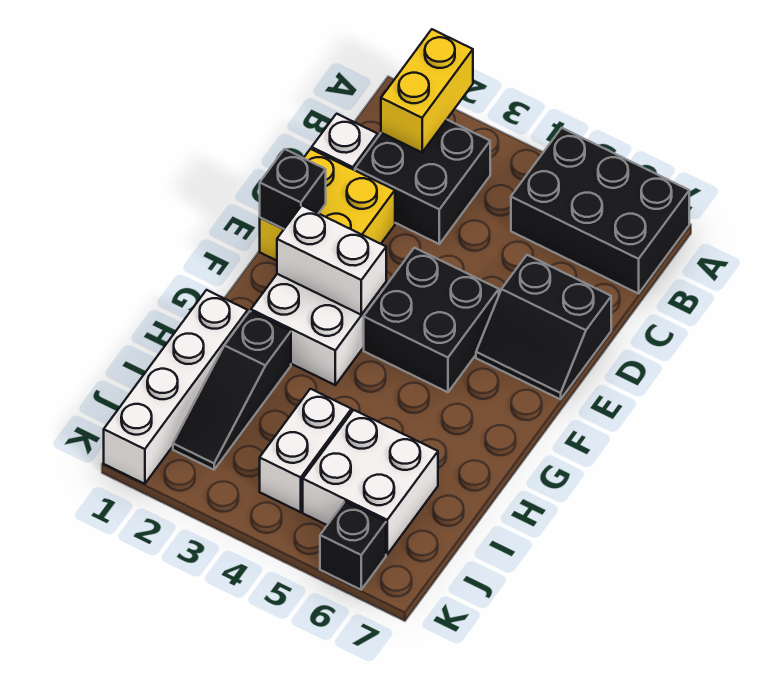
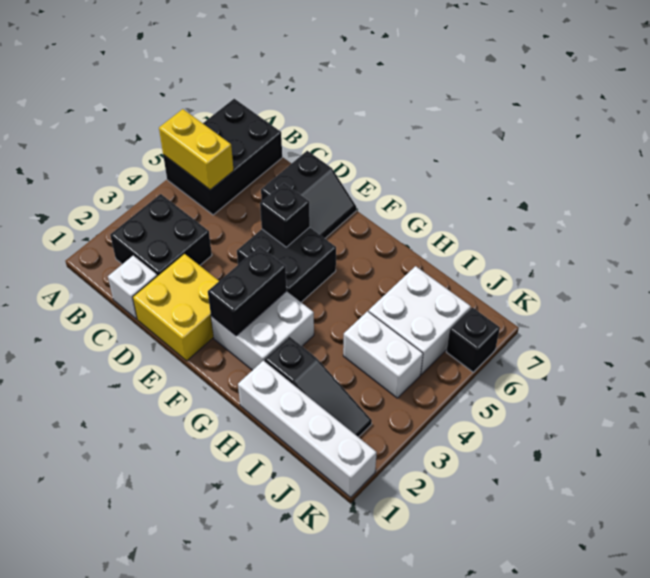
yellow brick A2:B2 level 2 -> yellow brick A5:B5 level 2
black brick E1 level 2 -> black brick E5 level 2
white brick F2:F3 level 2 -> black brick F2:F3 level 2

